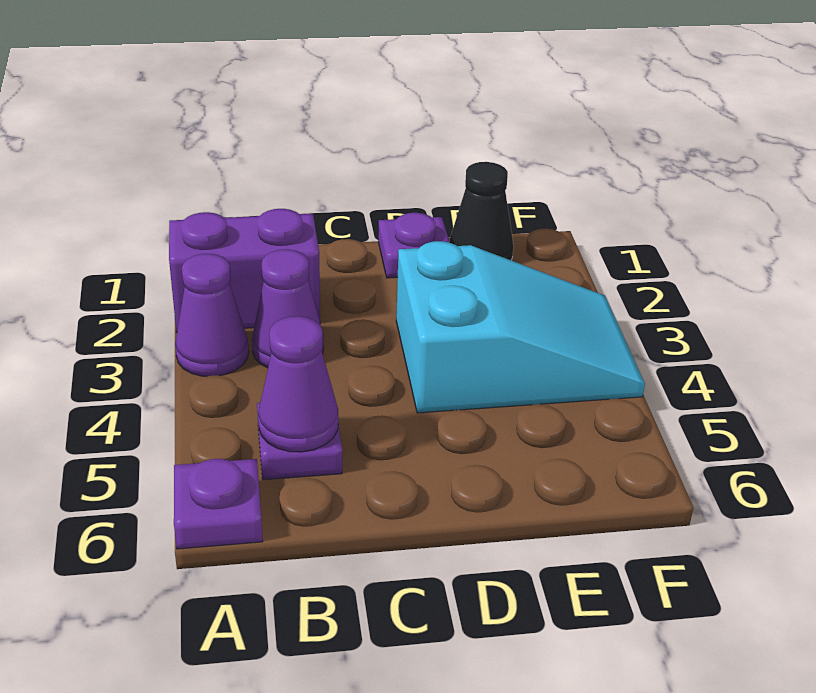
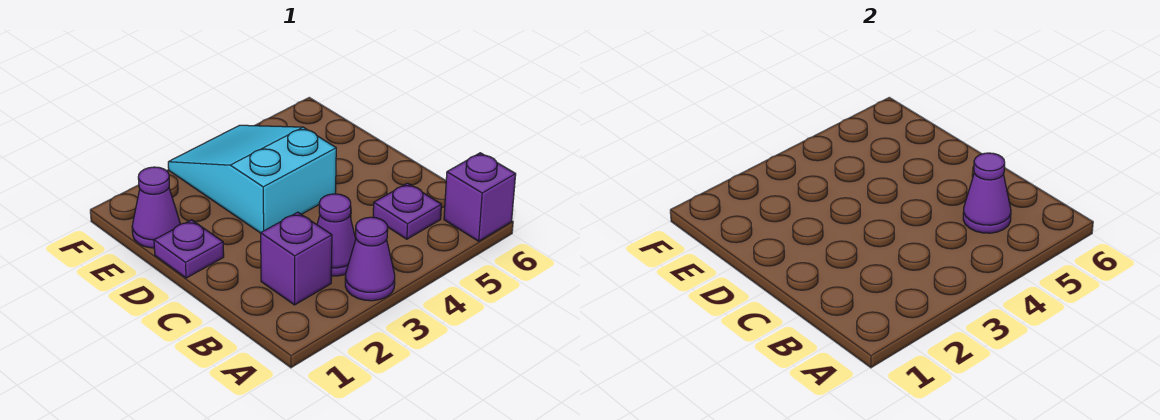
purple brick A2:B2 level 1 -> purple brick B2 level 1
purple plate A6 level 1 -> purple brick A6 level 1
black cone E1 level 1 -> purple cone E1 level 1

